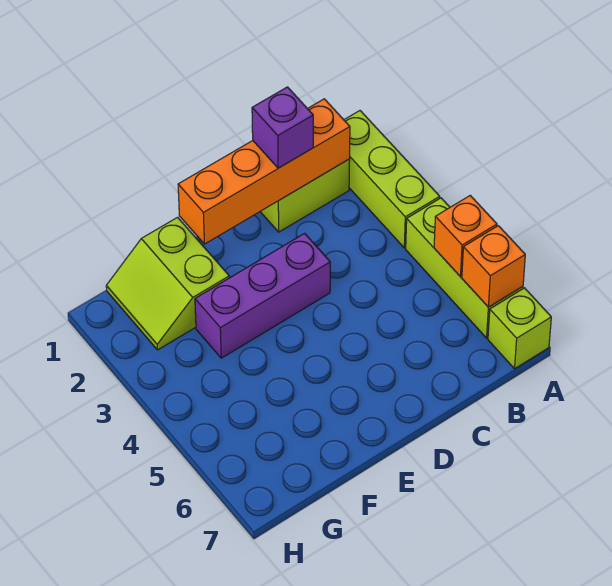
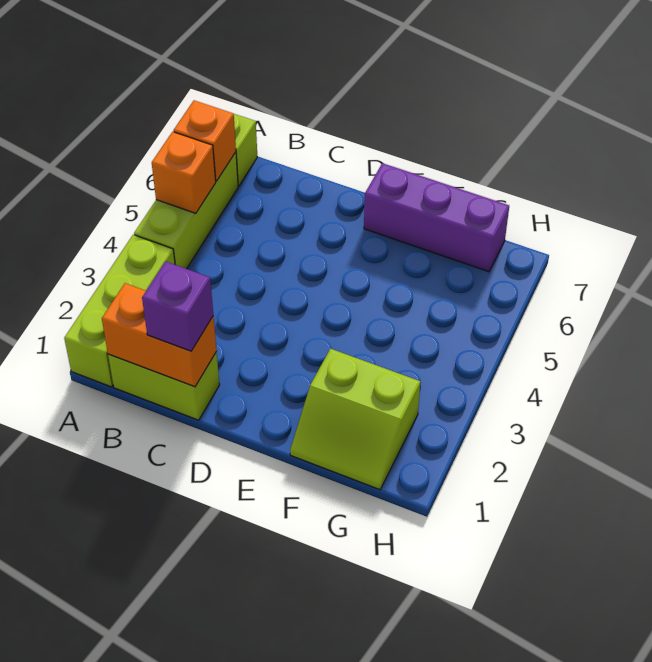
orange brick B1:E1 level 2 -> orange brick B1:C1 level 2
purple brick D3:F3 level 1 -> purple brick E7:G7 level 1
lime slope F1:G2 level 1 top F -> lime slope F1:G2 level 1 top 2

